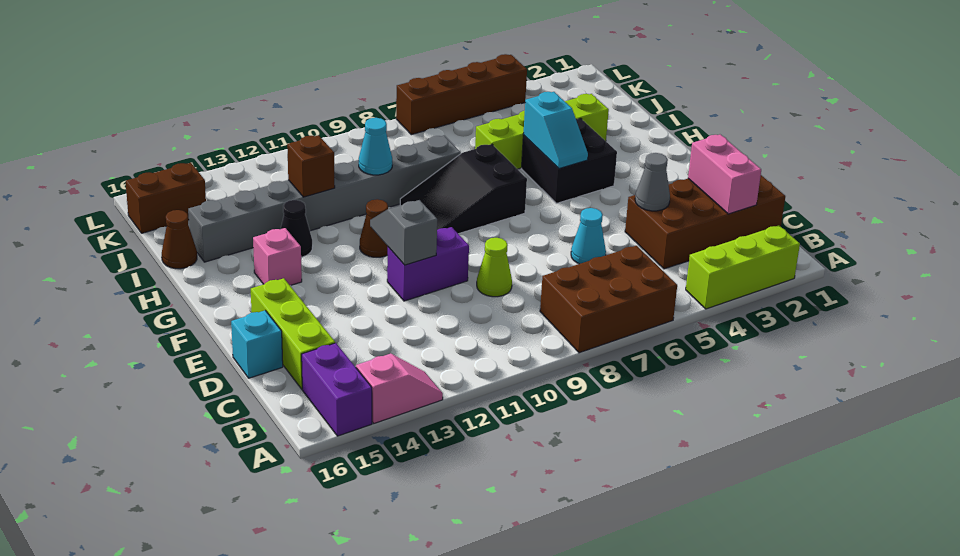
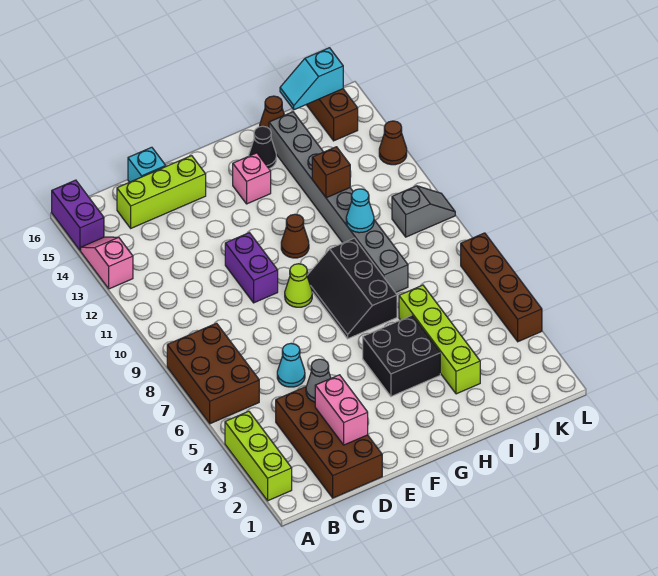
pink slope A13:A14 level 1 top 14 -> pink slope A13:A14 level 1 top 13
purple brick A15:B15 level 1 -> purple brick A15:A16 level 1
pink brick C2:D2 level 2 -> pink brick D2:D3 level 2
lime cone D9 level 1 -> lime cone F9 level 1
grey slope E11:F11 level 2 top E -> grey slope K10:L10 level 1 top K
cyan slope G5:H5 level 2 top H -> cyan slope J16:K16 level 2 top K
black slope G7:H9 level 1 top 7 -> black slope G7:H9 level 1 top H
black cone H13 level 1 -> black cone H15 level 1
none -> brown cone L13 level 1

